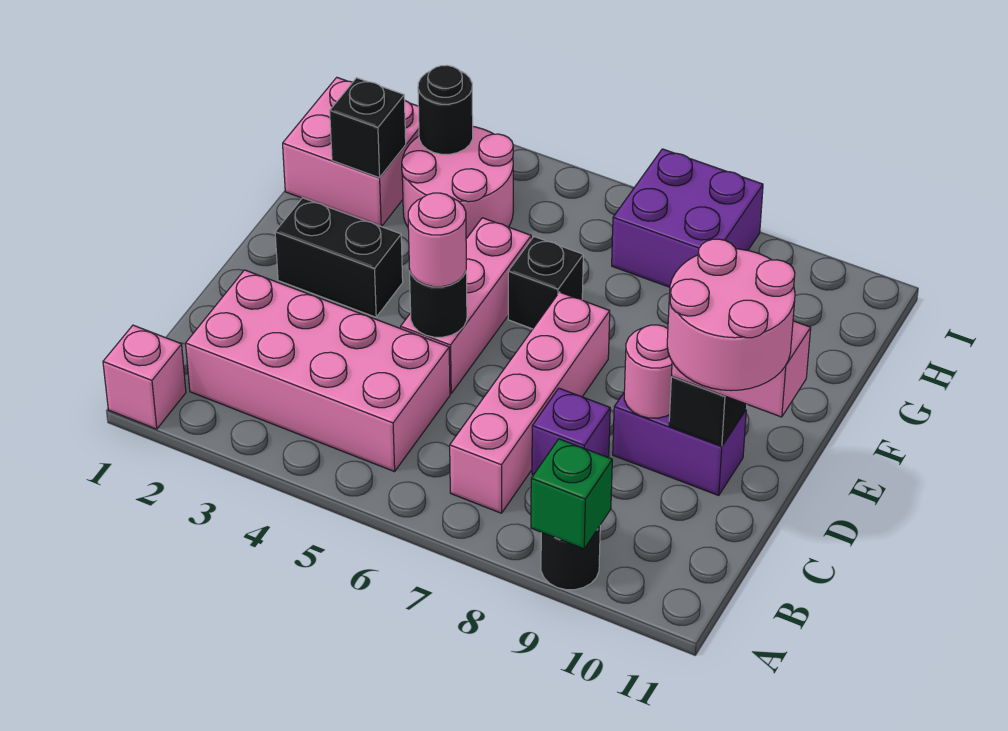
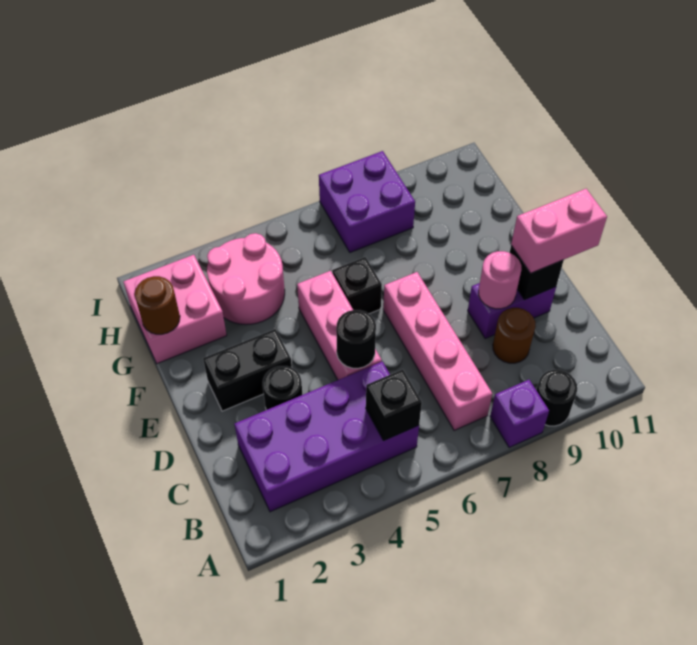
pink brick A1 level 1 -> none
green brick A9 level 2 -> none
pink brick B2:C5 level 1 -> purple brick B2:C5 level 1
purple brick C8 level 1 -> purple brick A8 level 1
none -> brown round brick C9 level 1
pink round brick C10:D11 level 4 -> none
pink round brick D5 level 3 -> none
none -> brown round brick G1 level 2
black brick G2 level 2 -> black brick B5 level 2
black round brick H3 level 2 -> black round brick D3 level 1

